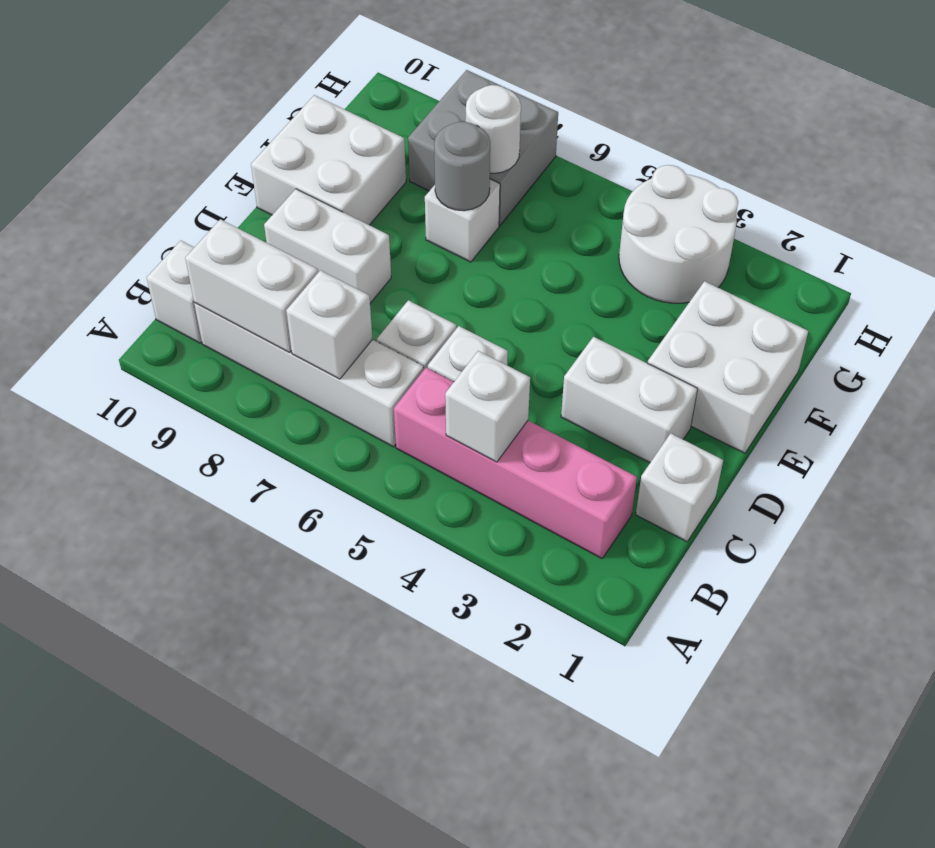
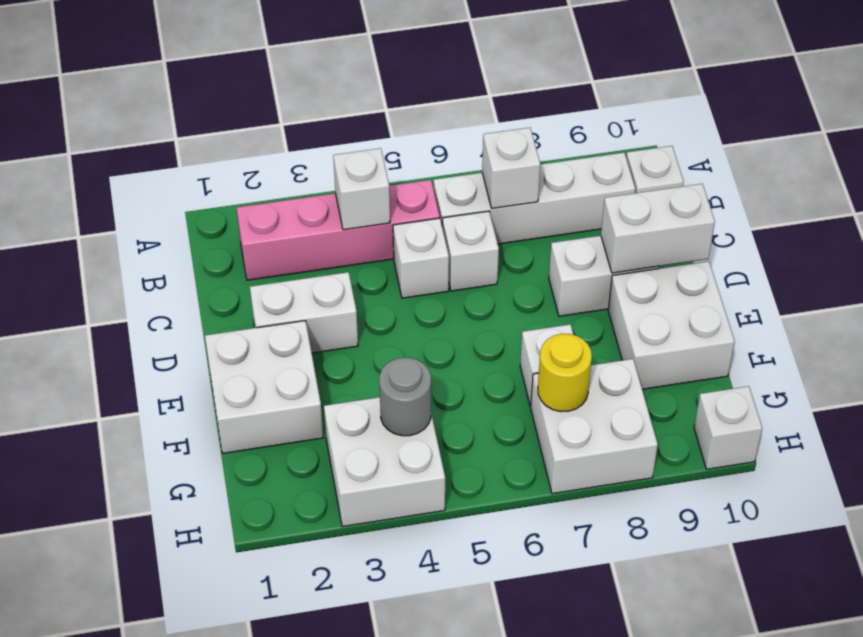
white brick B8:B9 level 2 -> white brick D9:D10 level 2
white brick C1 level 1 -> white brick H10 level 1
grey round brick F7 level 2 -> grey round brick G4 level 2
white round brick G3:H4 level 1 -> white brick G3:H4 level 1
grey brick G7:H8 level 1 -> white brick G7:H8 level 1
white round brick G7 level 2 -> yellow round brick G7 level 2

